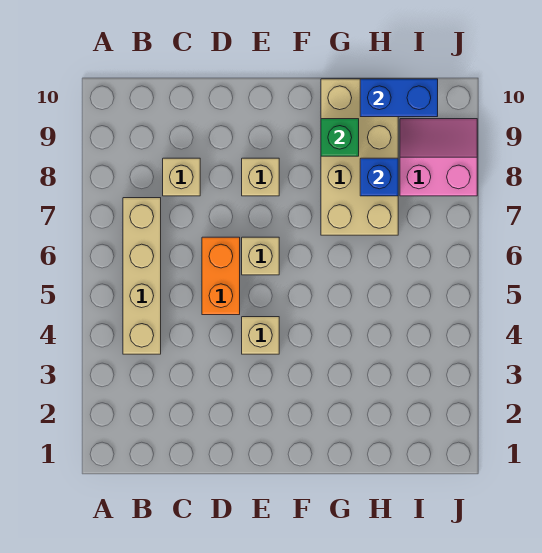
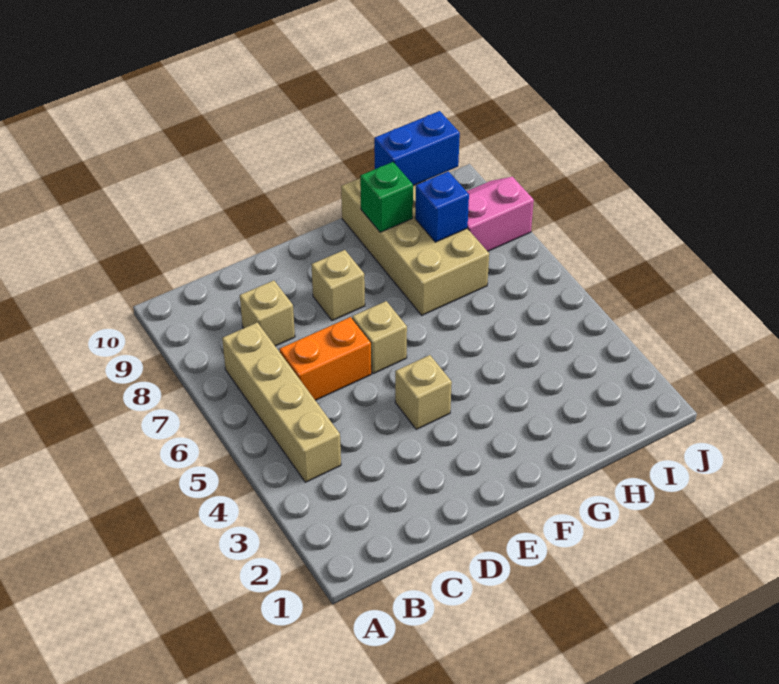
orange brick D5:D6 level 1 -> orange brick C6:D6 level 1

